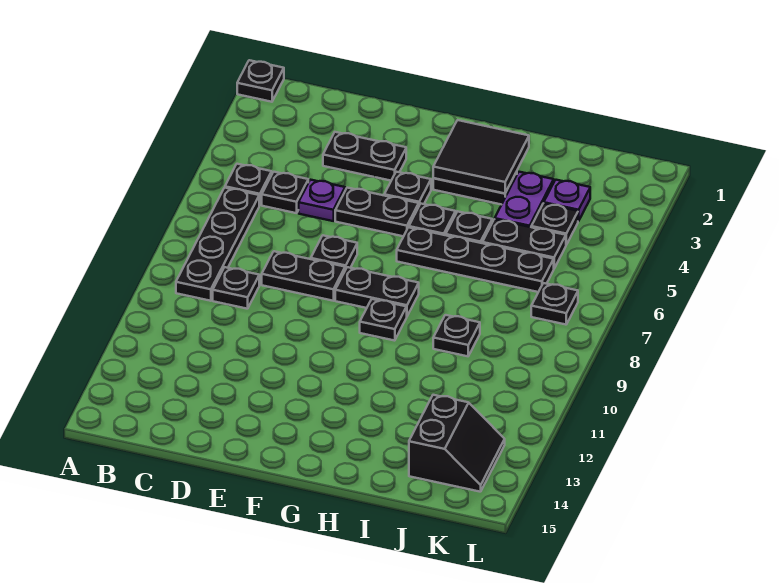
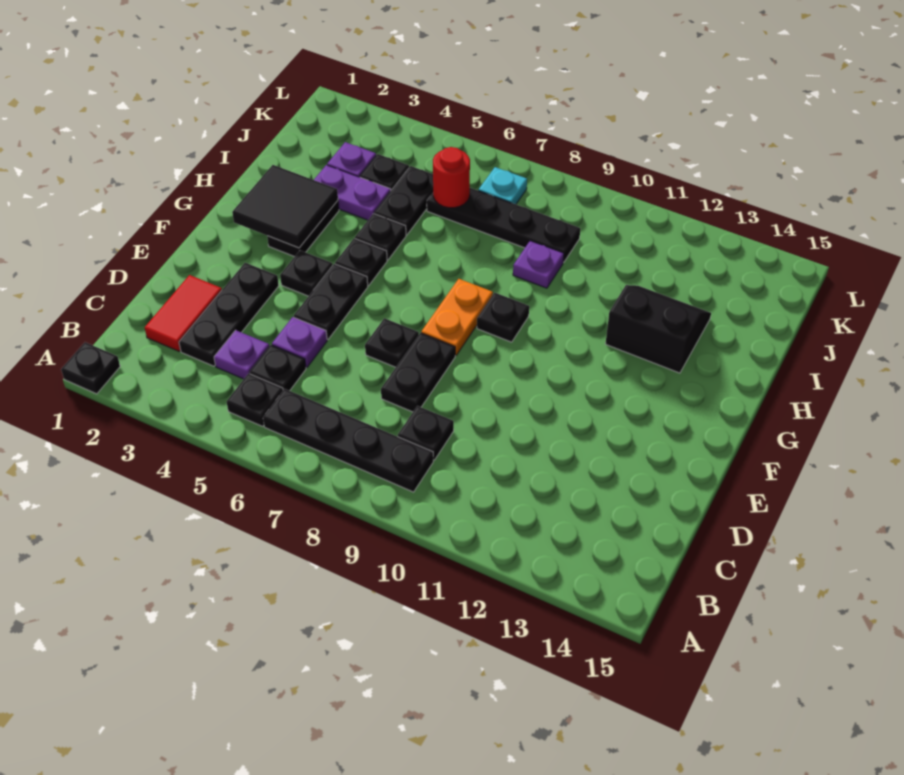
none -> red tile C2:D2 level 1
none -> purple plate C4 level 1
black plate D3:E3 level 1 -> black plate C3:E3 level 1
black plate F8:G8 level 1 -> orange plate F8:G8 level 1
black plate G6:J6 level 1 -> black plate J6:J9 level 1
black plate I9 level 1 -> purple plate I9 level 1
none -> red round brick J6 level 2
black slope J13:K14 level 1 top J -> black slope H12:I13 level 1 top H
black plate K7 level 1 -> cyan plate K7 level 1

